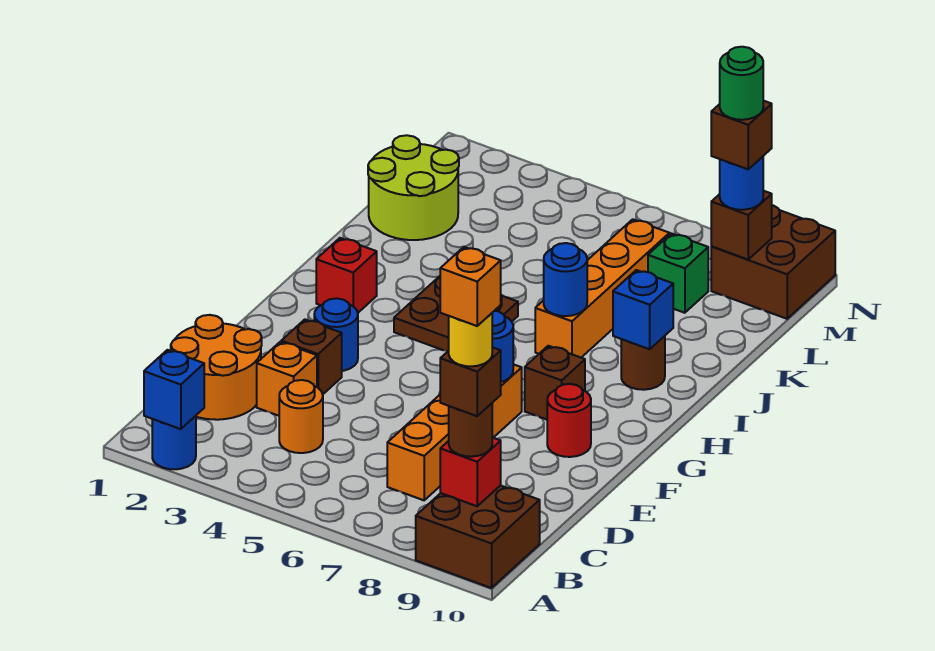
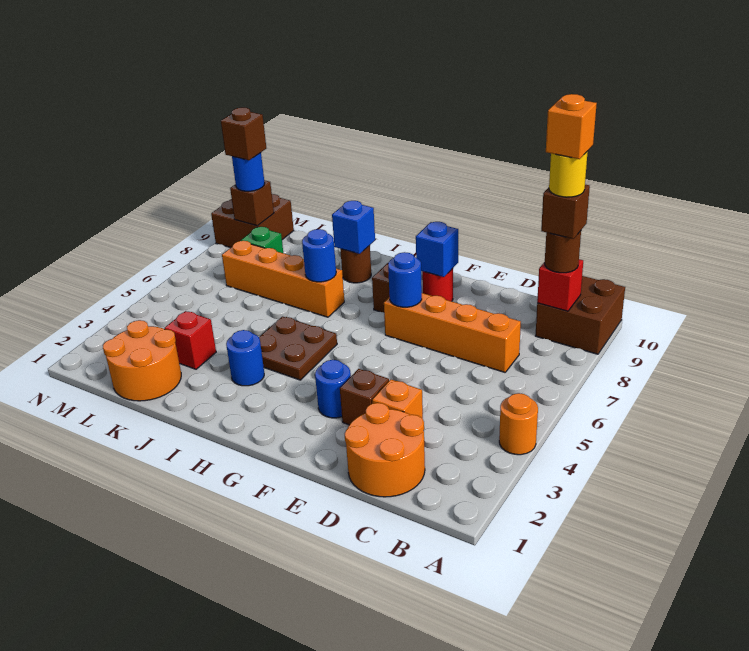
blue round brick A2 level 1 -> blue round brick I3 level 1
blue brick A2 level 2 -> blue brick F9 level 2
orange round brick C4 level 1 -> orange round brick A4 level 1
red brick H2 level 1 -> red brick K3 level 1
lime round brick K1:L2 level 1 -> orange round brick K1:L2 level 1
green round brick M9 level 5 -> none

